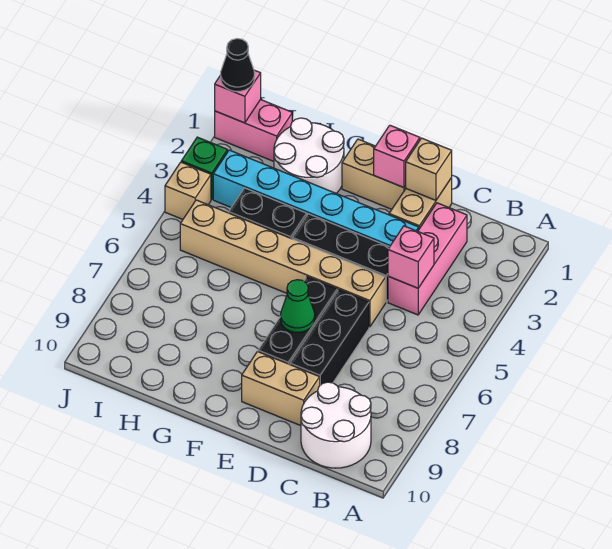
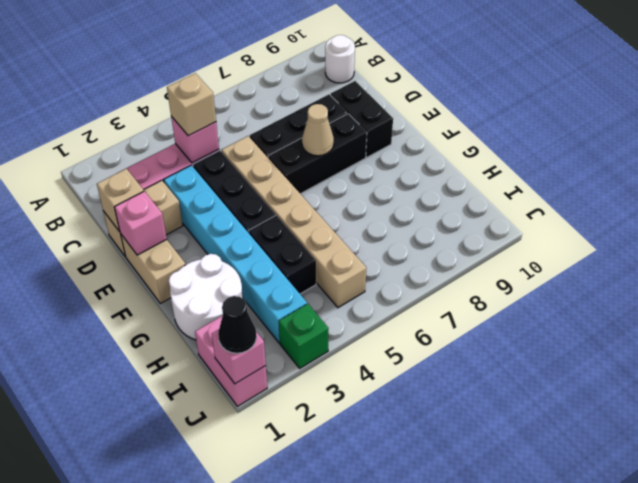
white round brick B9:C10 level 1 -> white round brick B10 level 1
tan brick D9:E9 level 1 -> black brick D9:E9 level 1
green cone E7 level 2 -> tan cone E7 level 2
tan brick J4 level 1 -> tan brick C4 level 3

